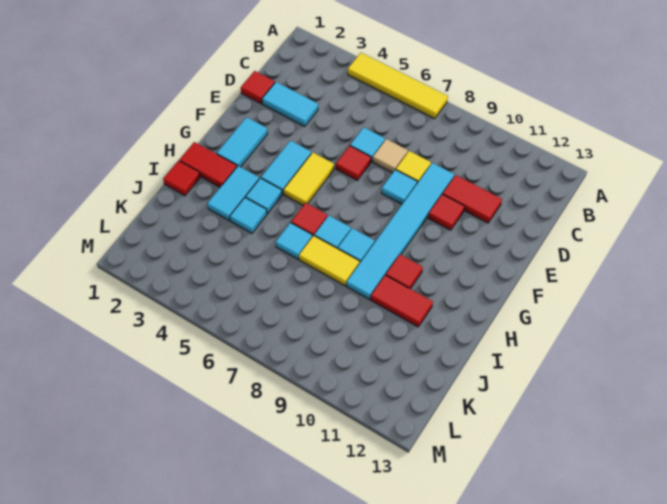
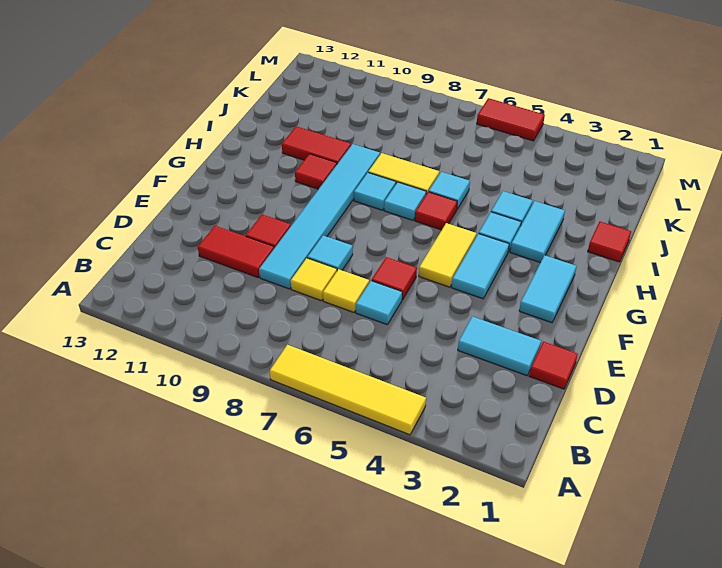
tan tile D7 level 1 -> yellow tile D7 level 1
red tile H1:H2 level 1 -> red tile M5:M6 level 1

